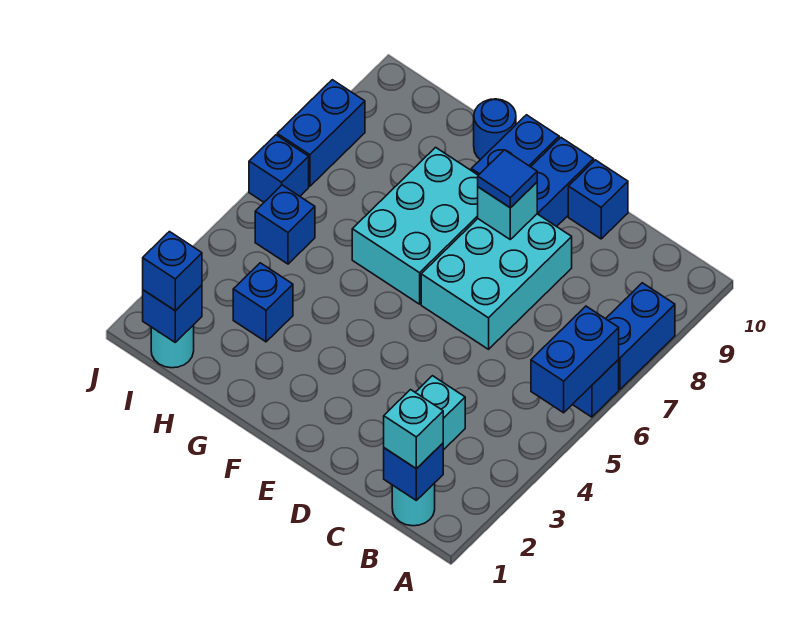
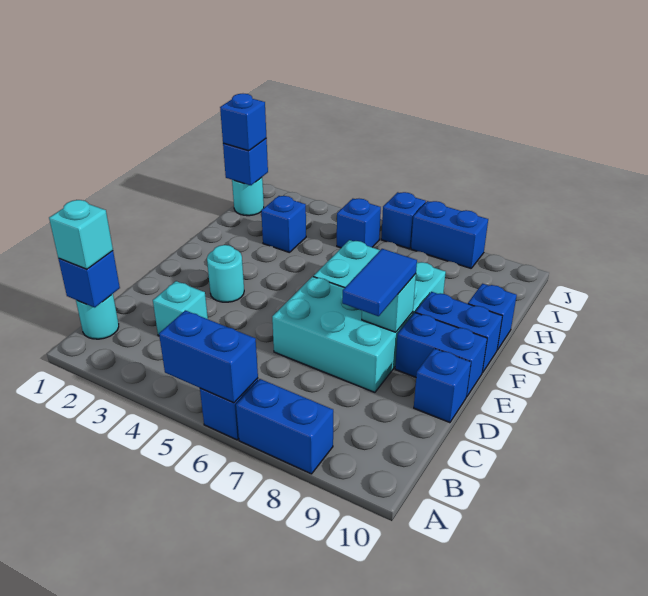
none -> cyan round brick E3 level 1
blue tile E8 level 3 -> blue tile D8:E8 level 3
blue round brick G10 level 1 -> blue brick G10 level 1

